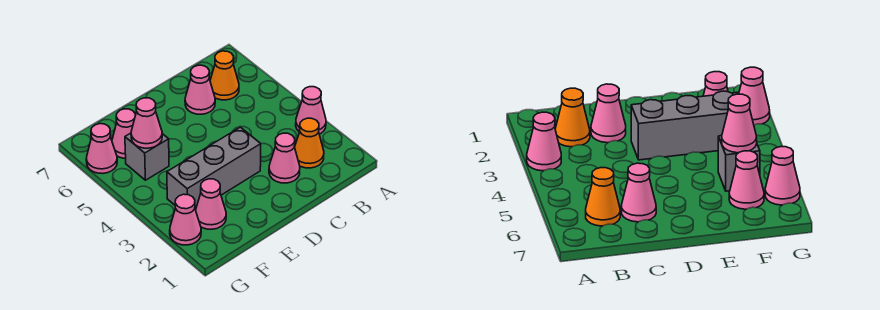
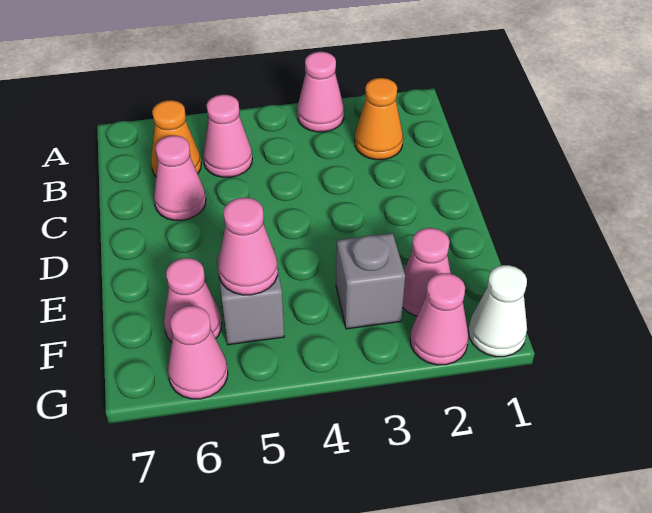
pink cone C2 level 1 -> pink cone B5 level 1
grey brick D3:F3 level 1 -> grey brick F3 level 1
none -> white cone G1 level 1

